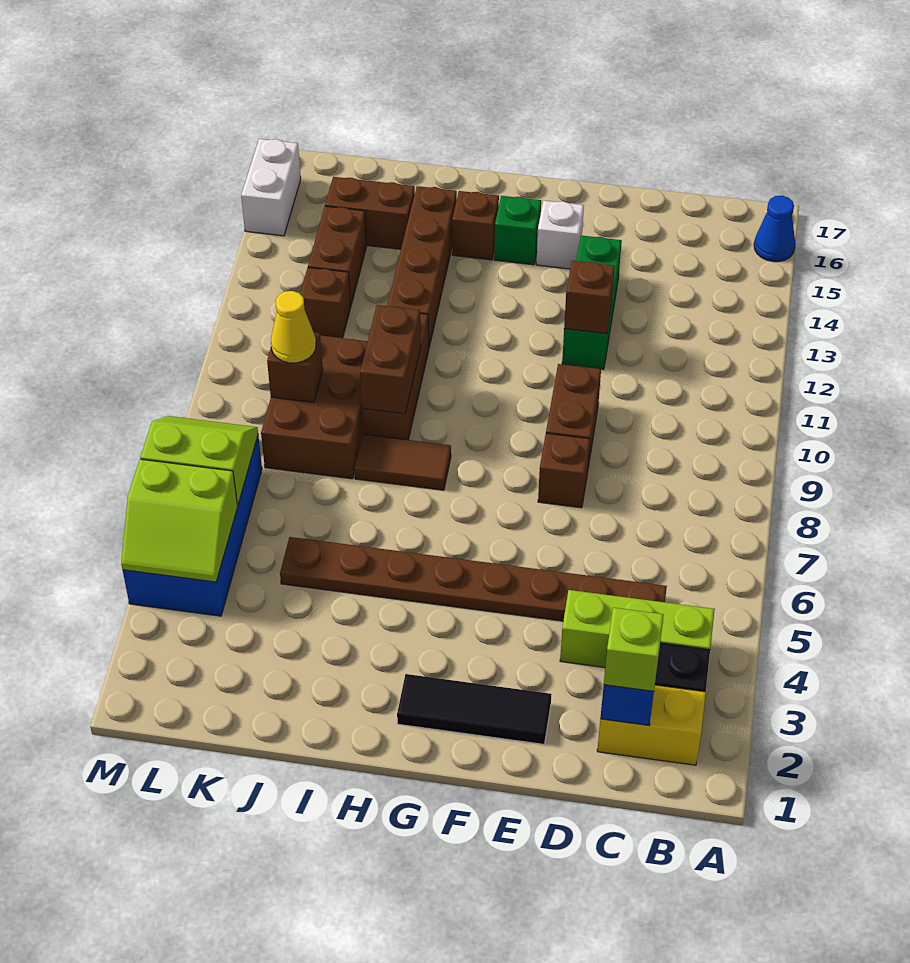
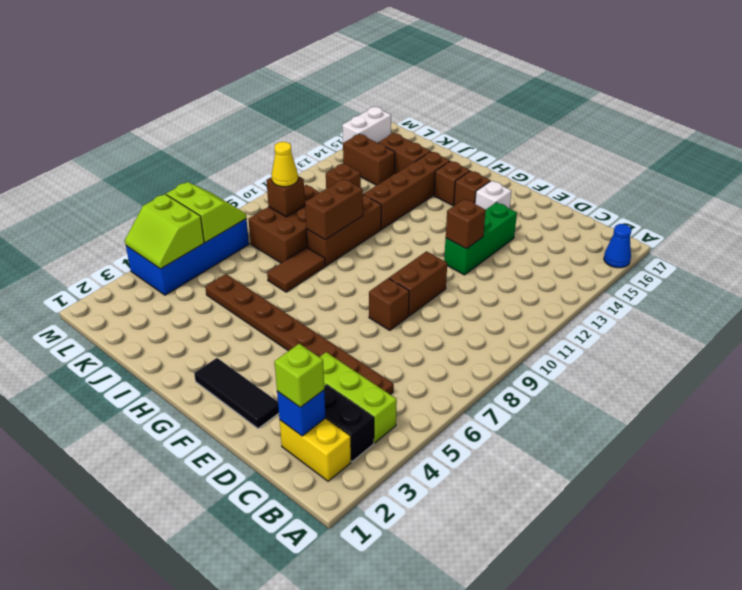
green brick G15 level 1 -> brown brick G15 level 1
brown tile H8:I8 level 1 -> brown tile I7:I8 level 1
brown brick K13:K14 level 1 -> brown brick K14:L14 level 1

